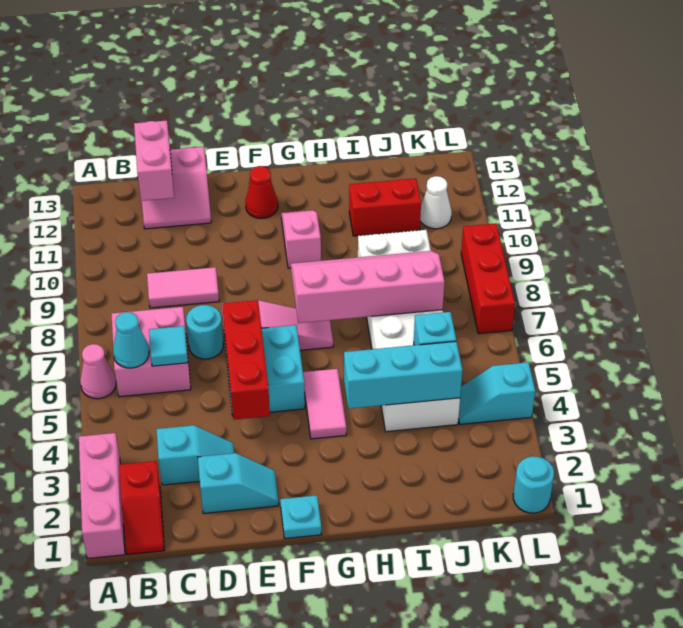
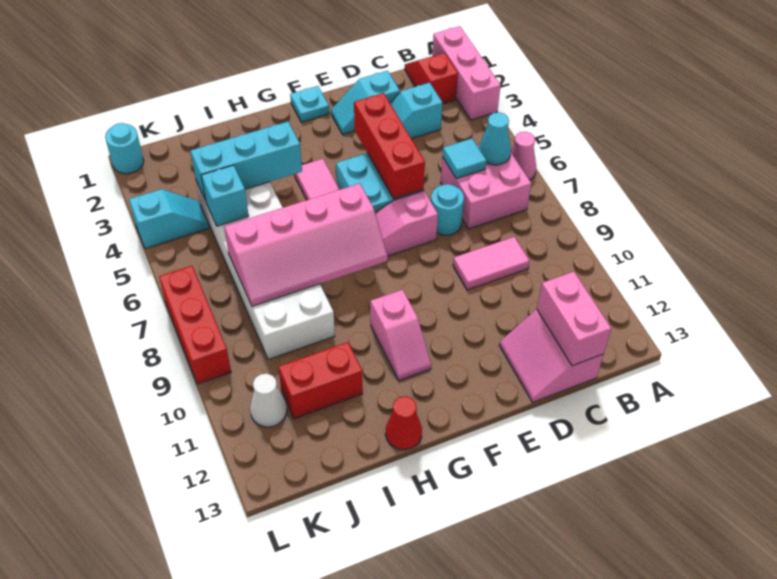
pink slope C12:D13 level 1 top 13 -> pink slope C12:D13 level 1 top C
red cone F12 level 1 -> red cone H13 level 1

